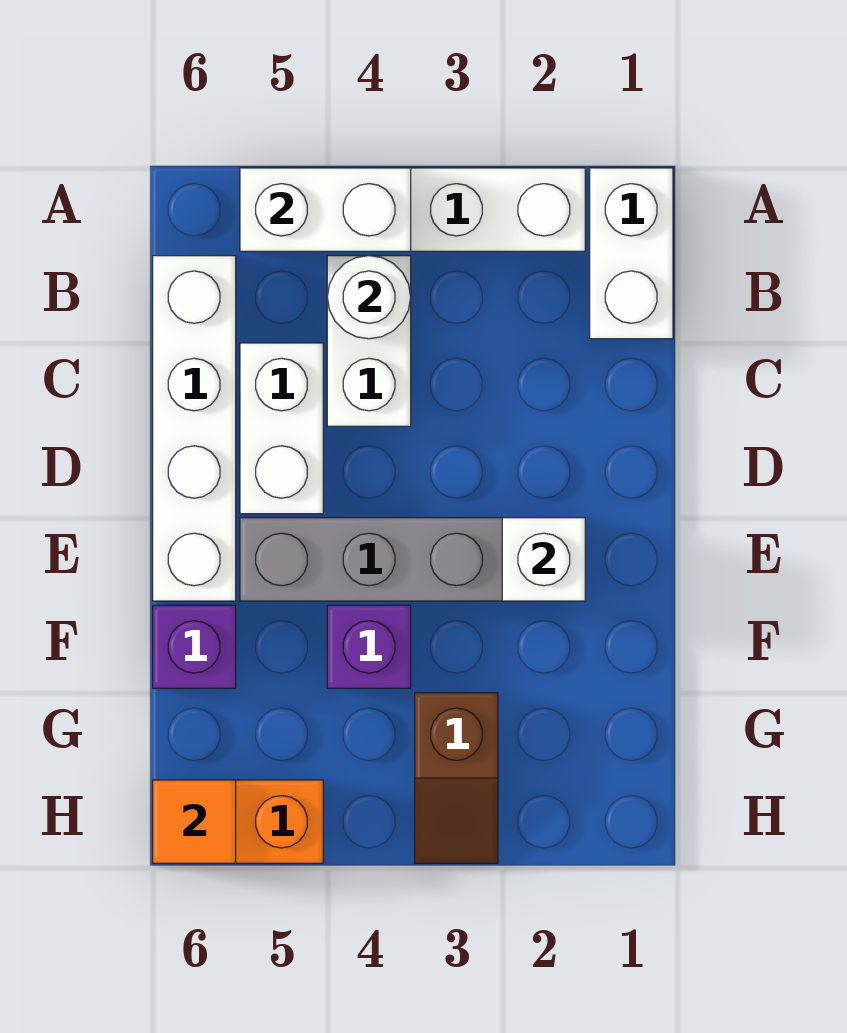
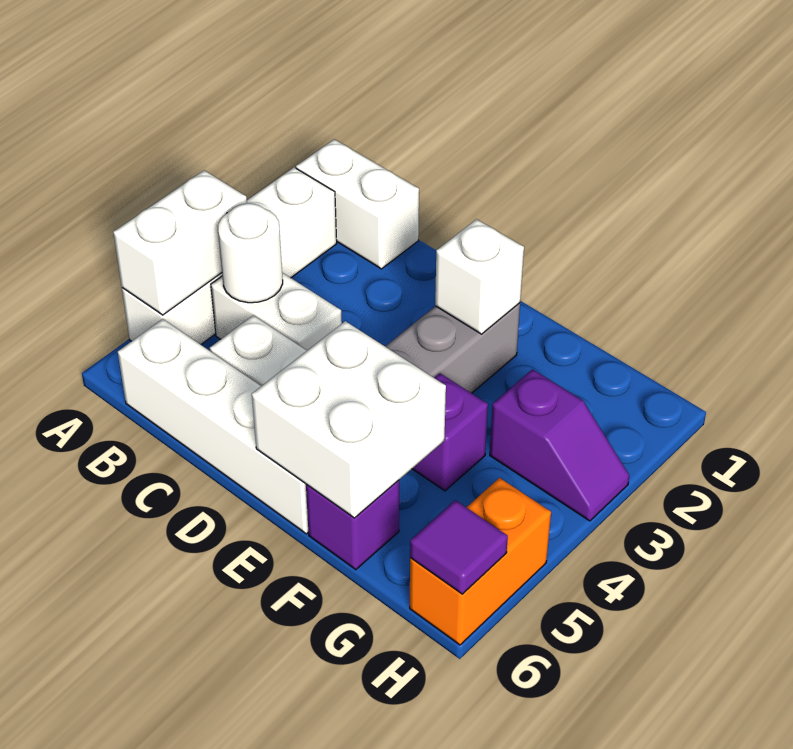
none -> white brick E5:F6 level 2
brown slope G3:H3 level 1 top G -> purple slope G3:H3 level 1 top G
orange tile H6 level 2 -> purple tile H6 level 2

